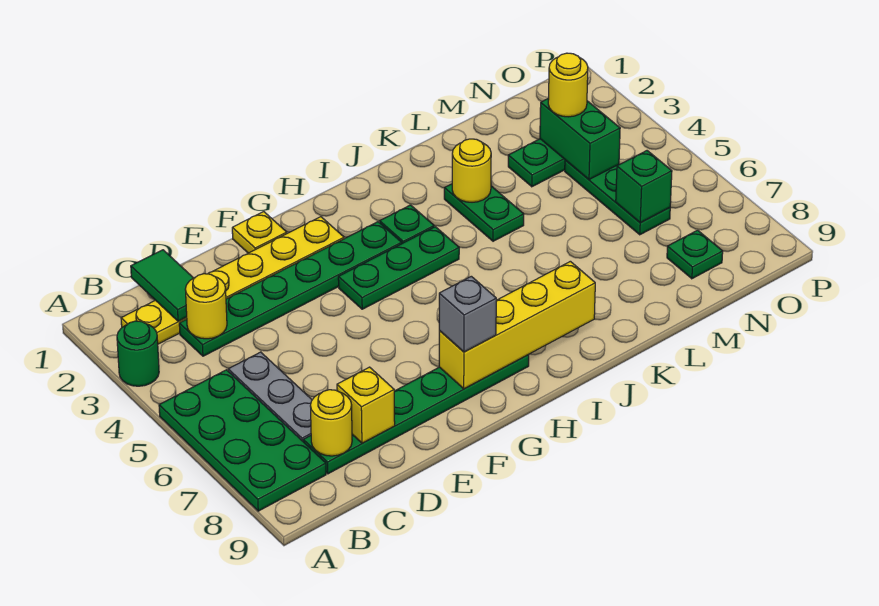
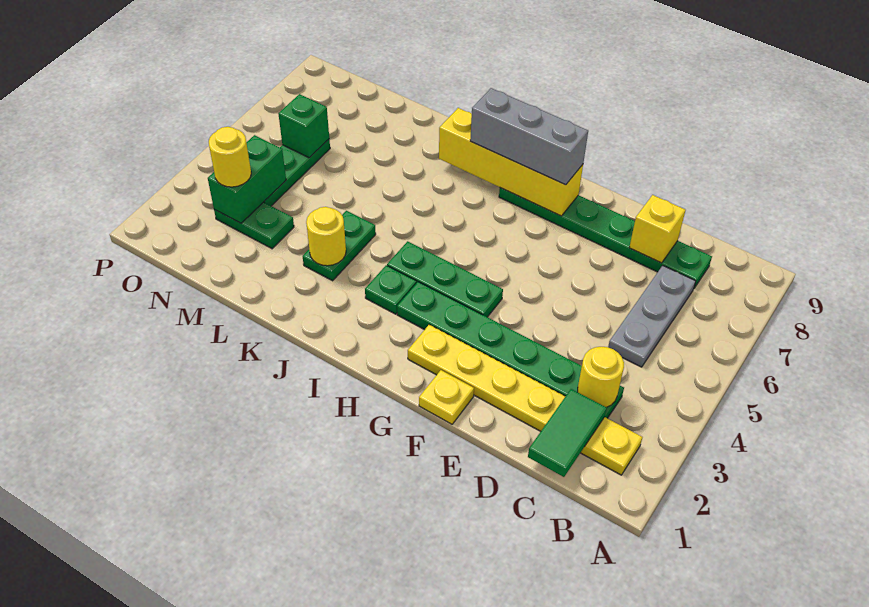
green round brick A3 level 1 -> none
green plate A5:B8 level 1 -> none
yellow round brick C8 level 2 -> none
grey brick G8 level 3 -> grey brick G8:I8 level 3
green plate N8 level 1 -> none

